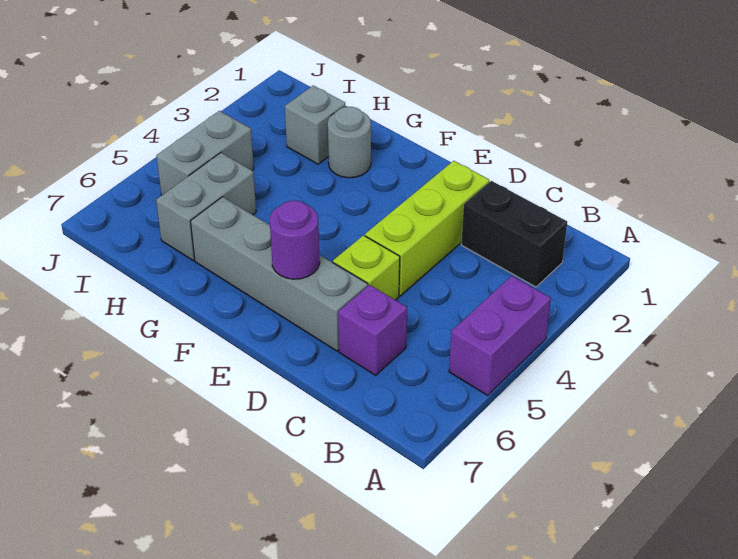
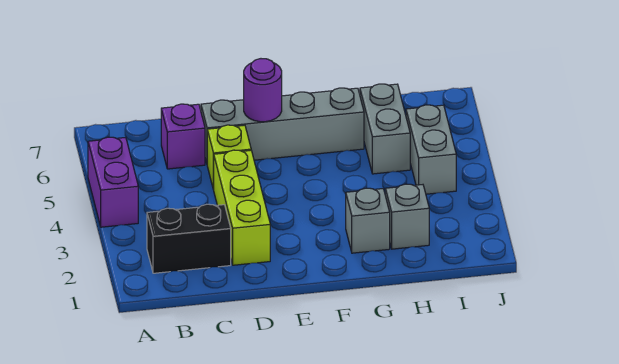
grey round brick G2 level 1 -> grey brick G2 level 1

